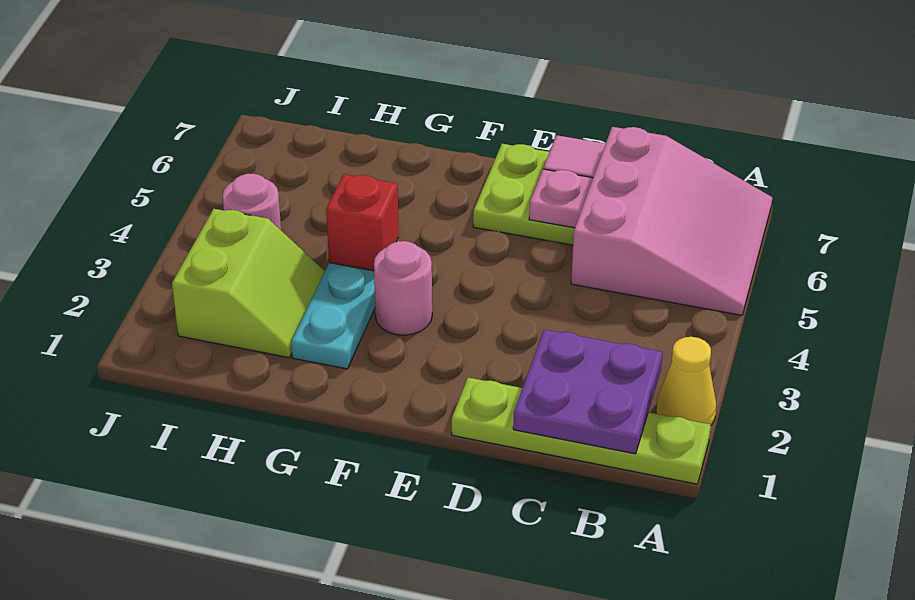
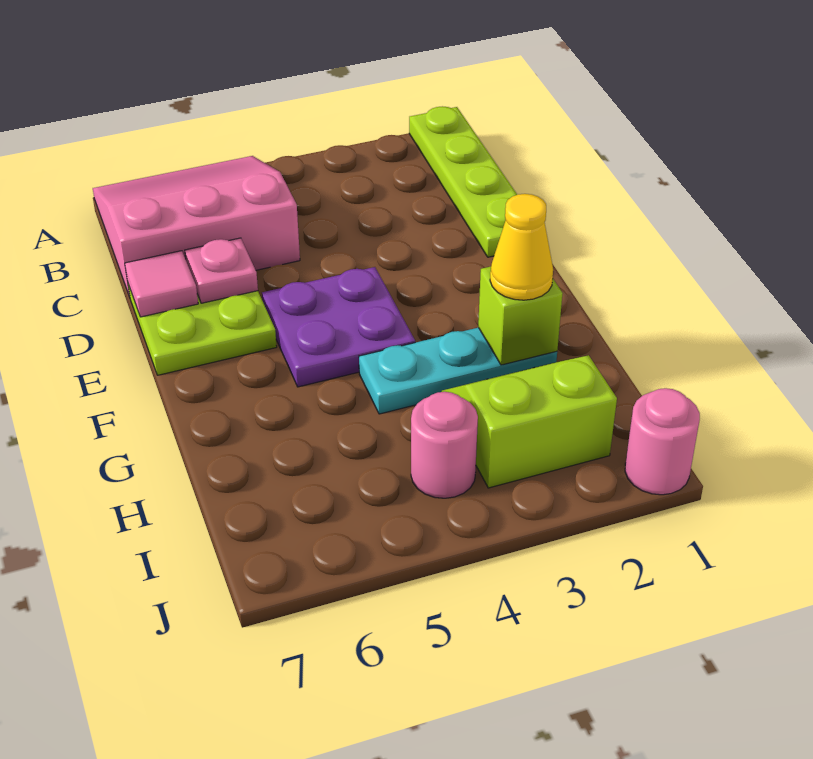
yellow cone A2 level 1 -> yellow cone G2 level 3
purple plate B1:C2 level 2 -> purple plate E4:F5 level 1
pink round brick F3 level 1 -> pink round brick J1 level 1
none -> lime brick G2 level 2
red brick G4 level 2 -> none

